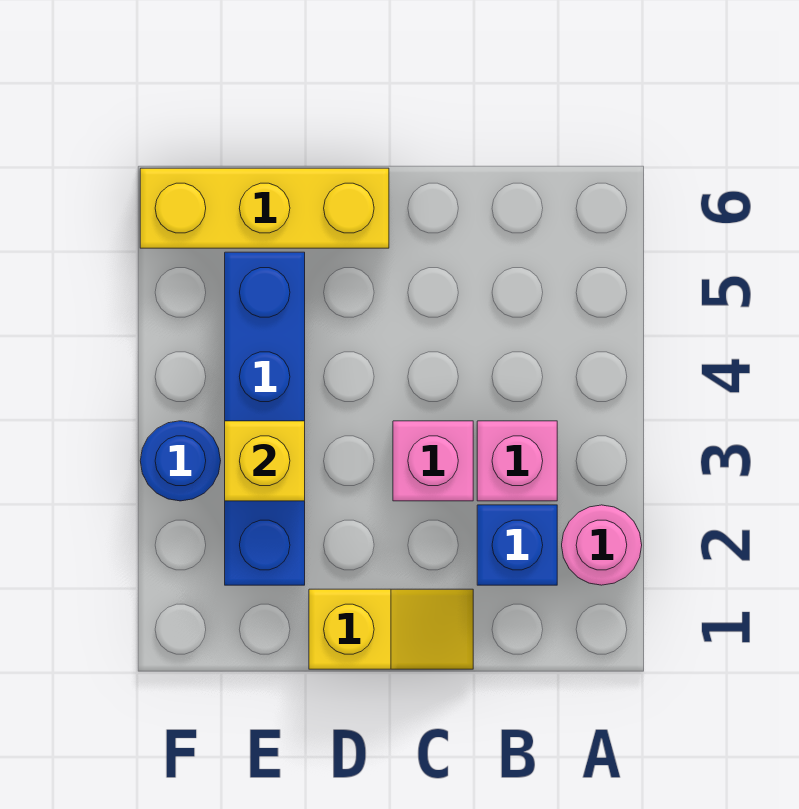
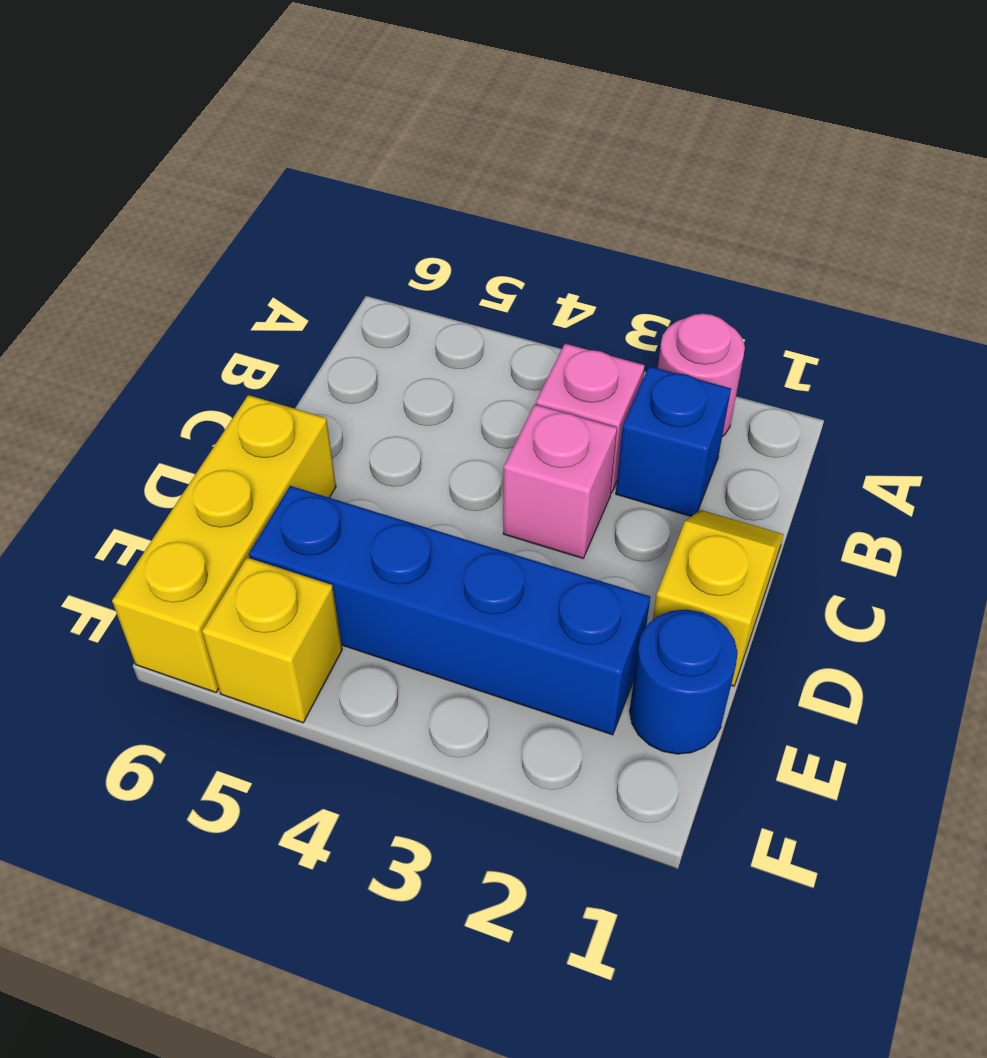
yellow brick E3 level 2 -> yellow brick F5 level 1
blue round brick F3 level 1 -> blue round brick E1 level 1

